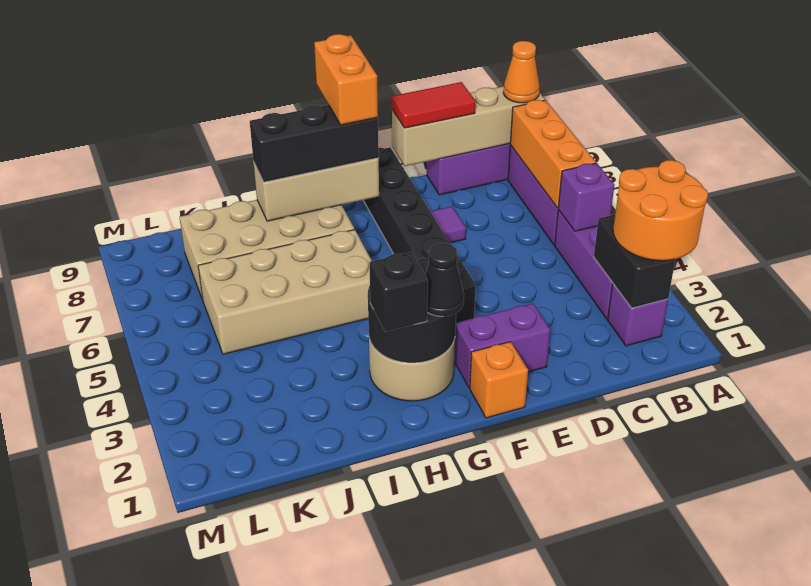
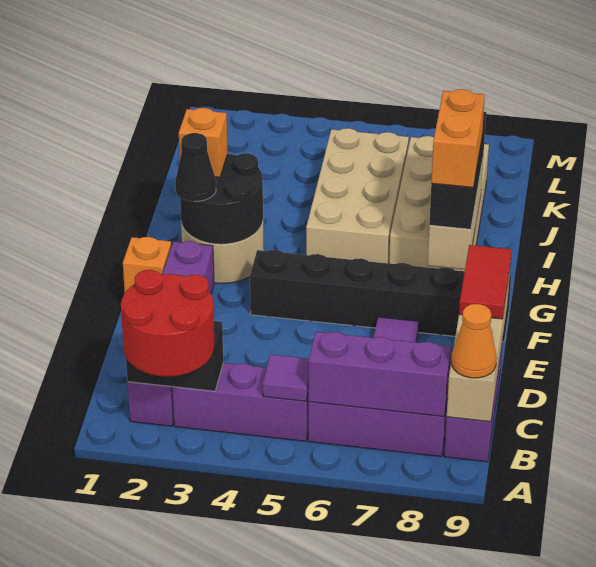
orange round brick A2:B3 level 3 -> red round brick A2:B3 level 3
purple brick B5 level 2 -> purple tile B5 level 2
orange brick B6:B8 level 2 -> purple brick B6:B8 level 2
orange brick G8:G9 level 4 -> orange brick G8:H8 level 4
black brick H2 level 3 -> orange brick H2 level 3

